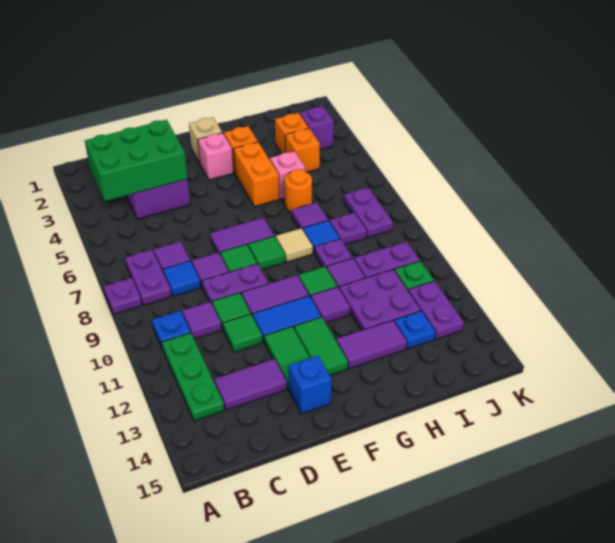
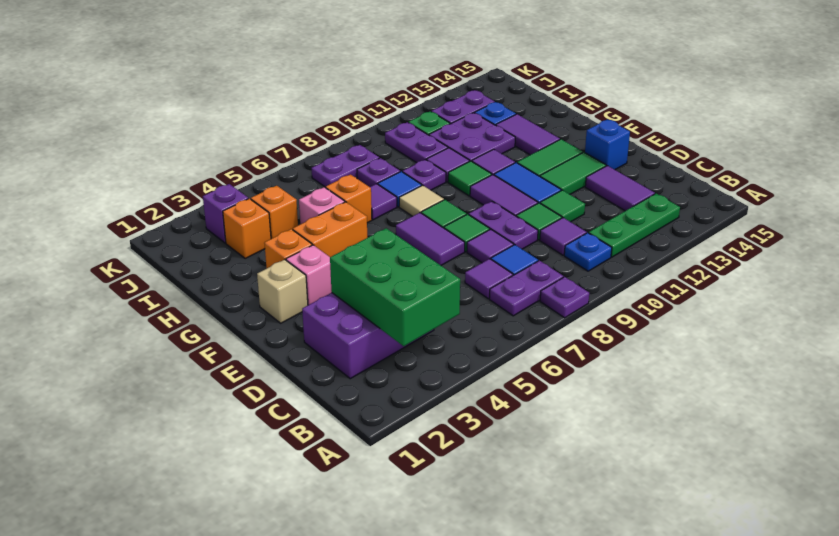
orange round brick H6 level 1 -> orange brick H6 level 1

